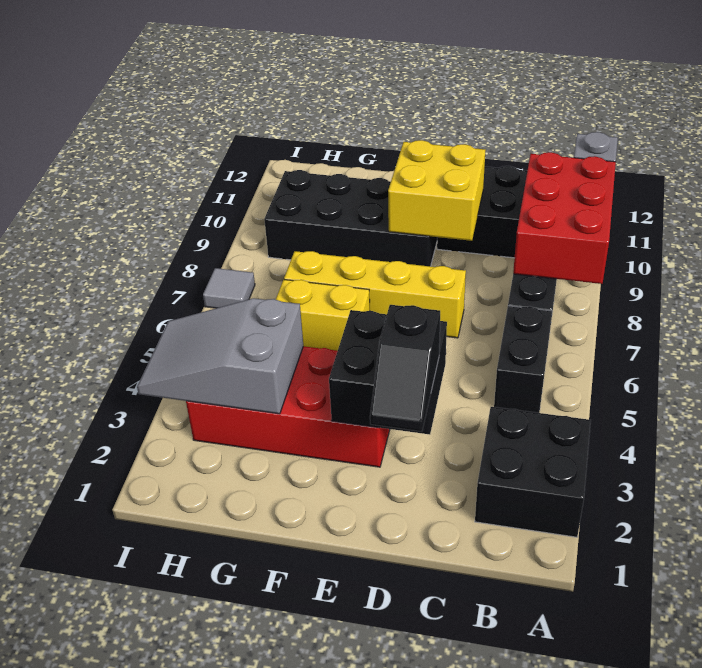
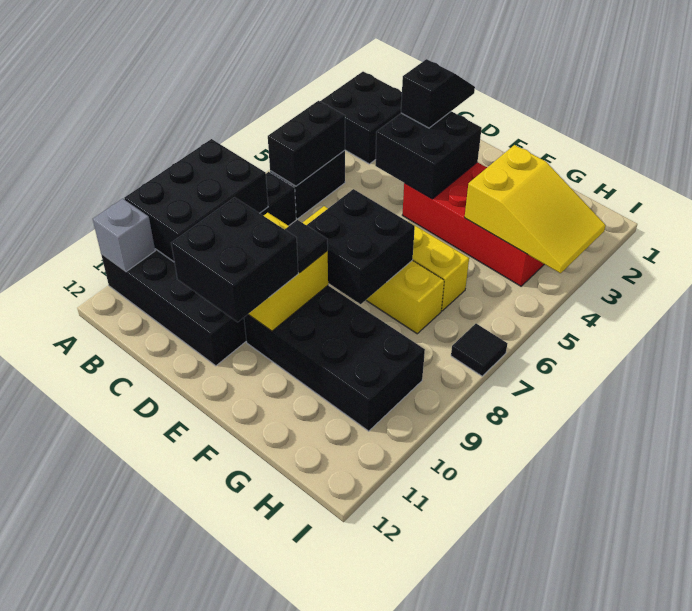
red brick A8:B10 level 2 -> black brick A8:B10 level 2
none -> black brick B5:B6 level 2
none -> black brick D10:E11 level 3
none -> black brick E7:F8 level 2
none -> black tile E9 level 3
grey slope G3:I4 level 2 top G -> yellow slope G3:I4 level 2 top G
grey tile I7 level 1 -> black tile I7 level 1

